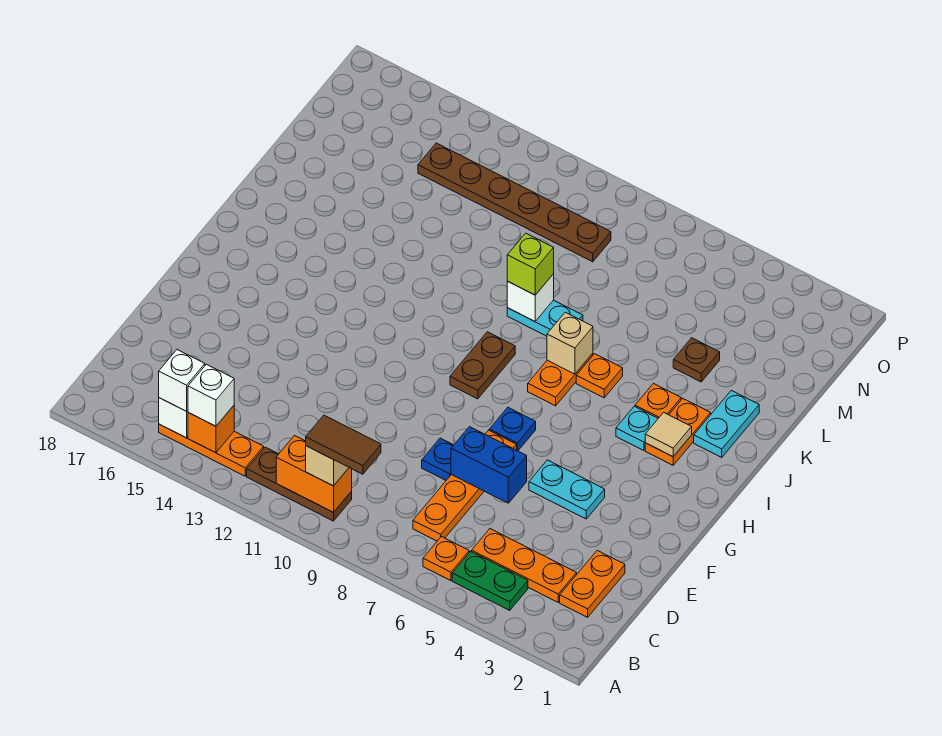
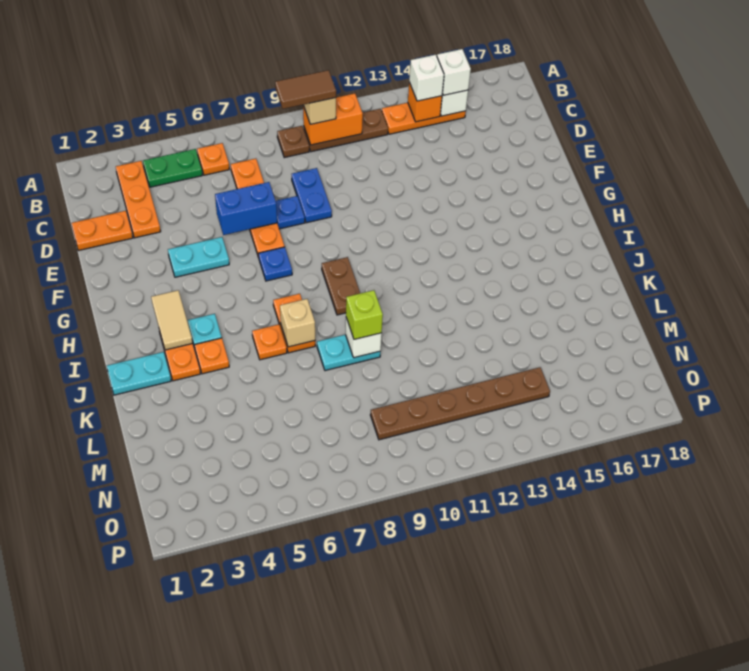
orange plate C2:D2 level 1 -> orange plate D1:D2 level 1
orange plate C3:C5 level 1 -> orange plate B3:D3 level 1
none -> blue plate D9:E9 level 1
tan tile I3 level 2 -> tan tile H3:I3 level 2
cyan plate J2:K2 level 1 -> cyan plate J1:J2 level 1
brown plate L4 level 1 -> brown plate B9 level 1

